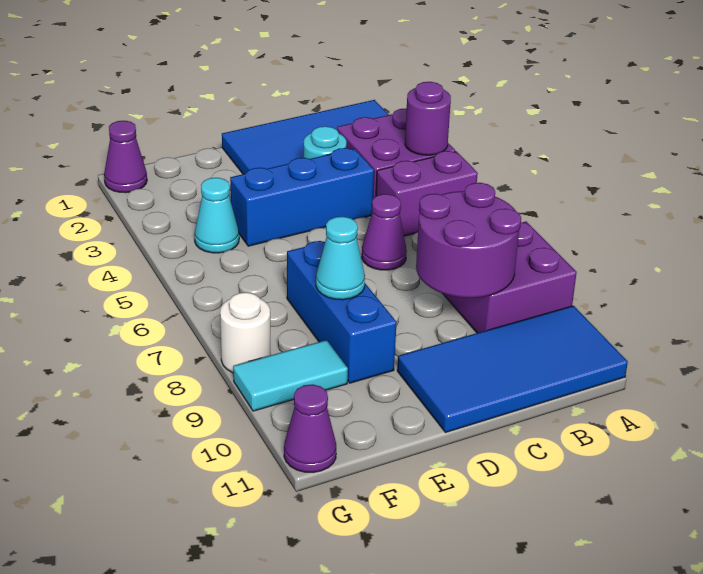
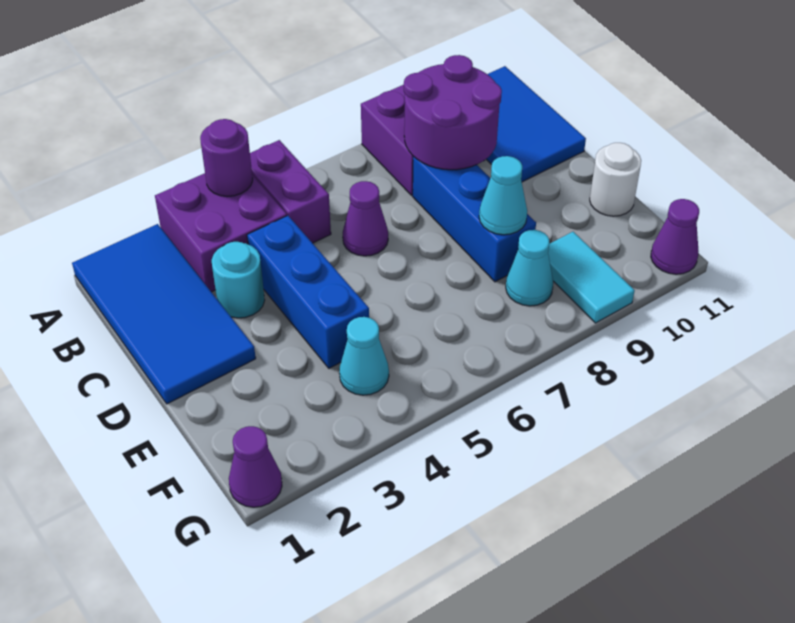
blue tile A10:D11 level 1 -> blue tile A10:C11 level 1
blue brick E7:E9 level 1 -> blue brick C8:E8 level 1
none -> cyan cone F8 level 1
white round brick G8 level 1 -> white round brick E11 level 1

